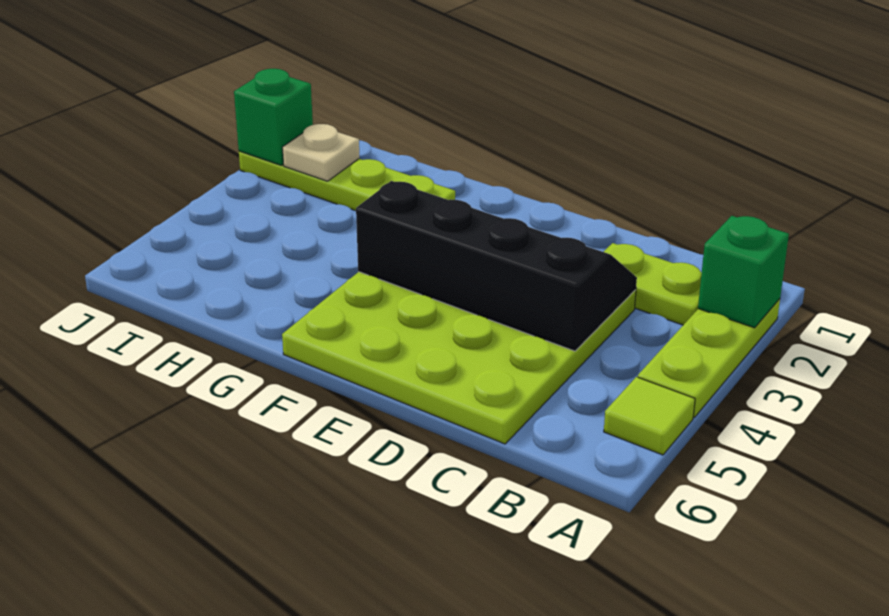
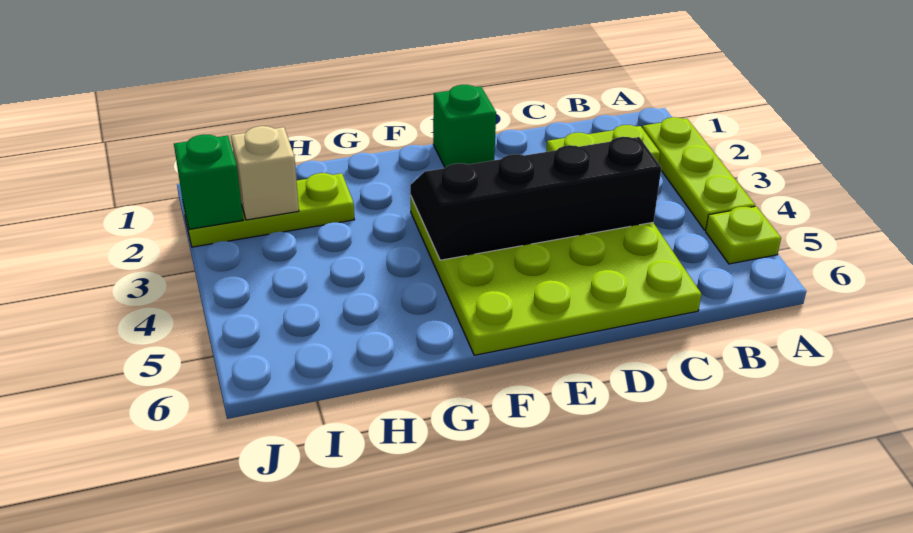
green brick A2 level 2 -> green brick E1 level 1
lime tile A5 level 1 -> lime plate A5 level 1
lime plate G2:J2 level 1 -> lime plate H2:J2 level 1
tan plate I2 level 2 -> tan brick I2 level 2

